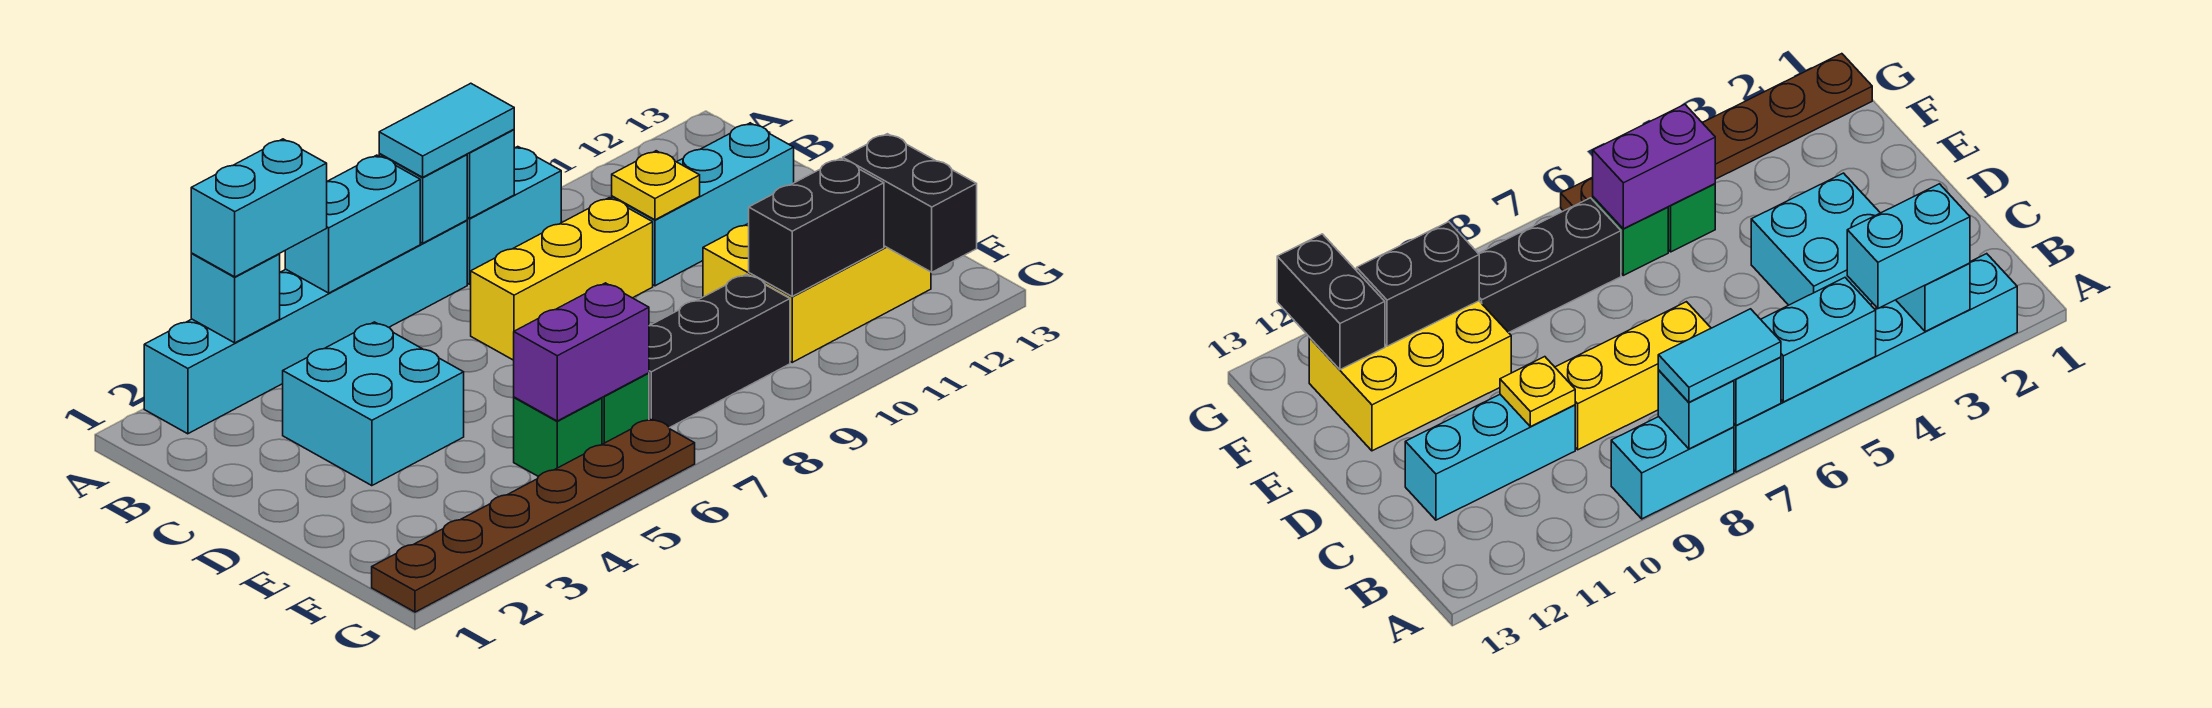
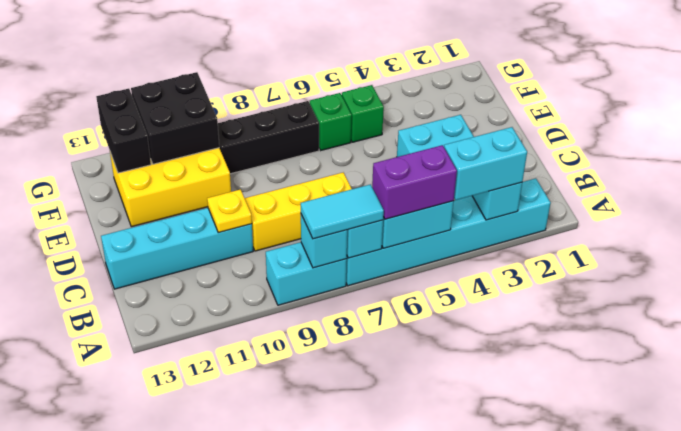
cyan brick C10:C12 level 1 -> cyan brick C10:C13 level 1
purple brick F5:F6 level 2 -> purple brick A5:A6 level 3
black brick F10:F11 level 2 -> black brick F10:G11 level 2
brown plate G1:G6 level 1 -> none

